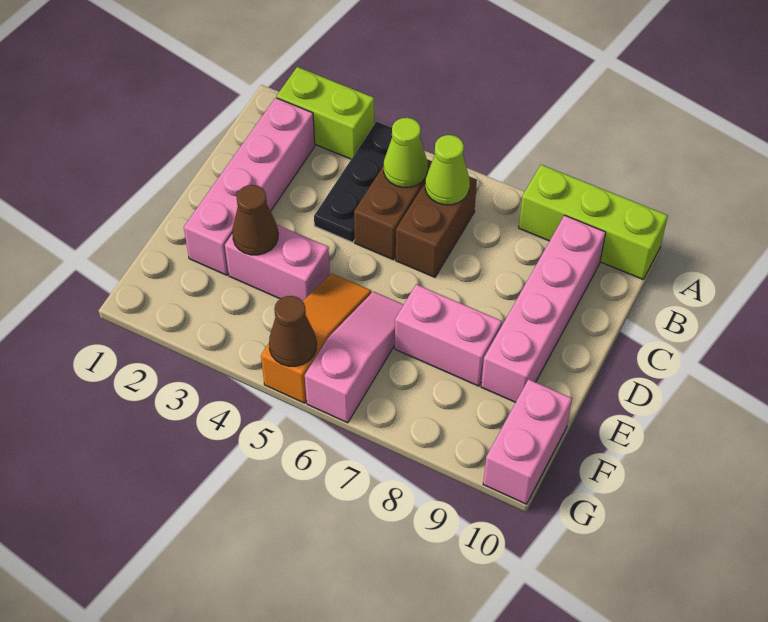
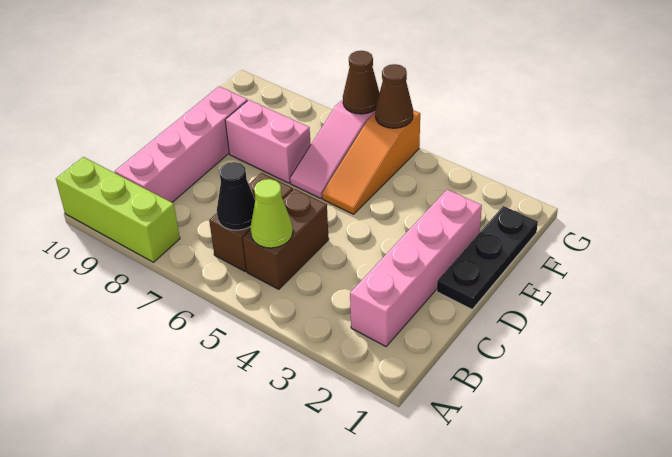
lime brick A2:A3 level 1 -> none
black plate A4:C4 level 1 -> black plate D1:F1 level 1
lime cone B6 level 2 -> black cone B6 level 2
pink brick E3:E4 level 1 -> none
brown cone E3 level 2 -> brown cone G6 level 2
pink brick F10:G10 level 1 -> none

